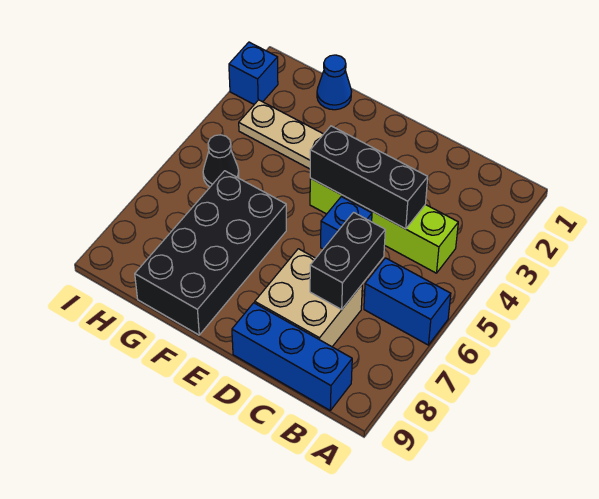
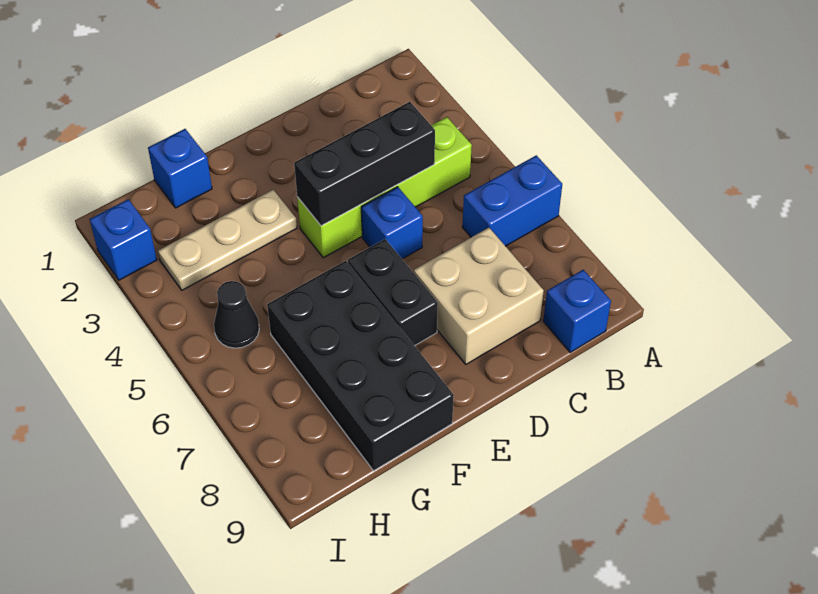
blue brick B9:D9 level 1 -> blue brick B9 level 1
black brick C6:C7 level 2 -> black brick E6:E7 level 1
blue cone G1 level 1 -> blue brick G1 level 1

